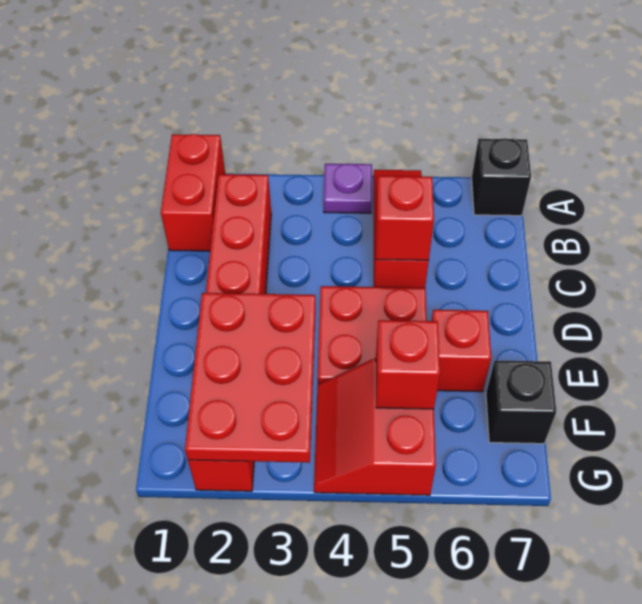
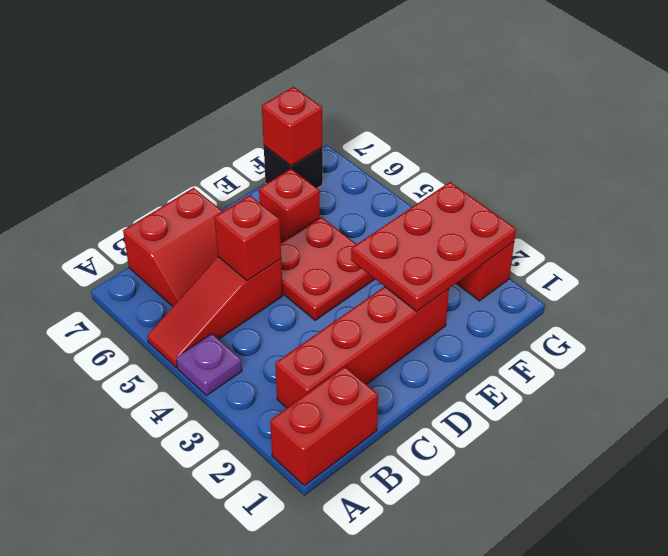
black brick A7 level 1 -> none
red slope F4:G5 level 1 top 5 -> red slope B6:C7 level 1 top 7
red brick F5 level 2 -> red brick F7 level 2

